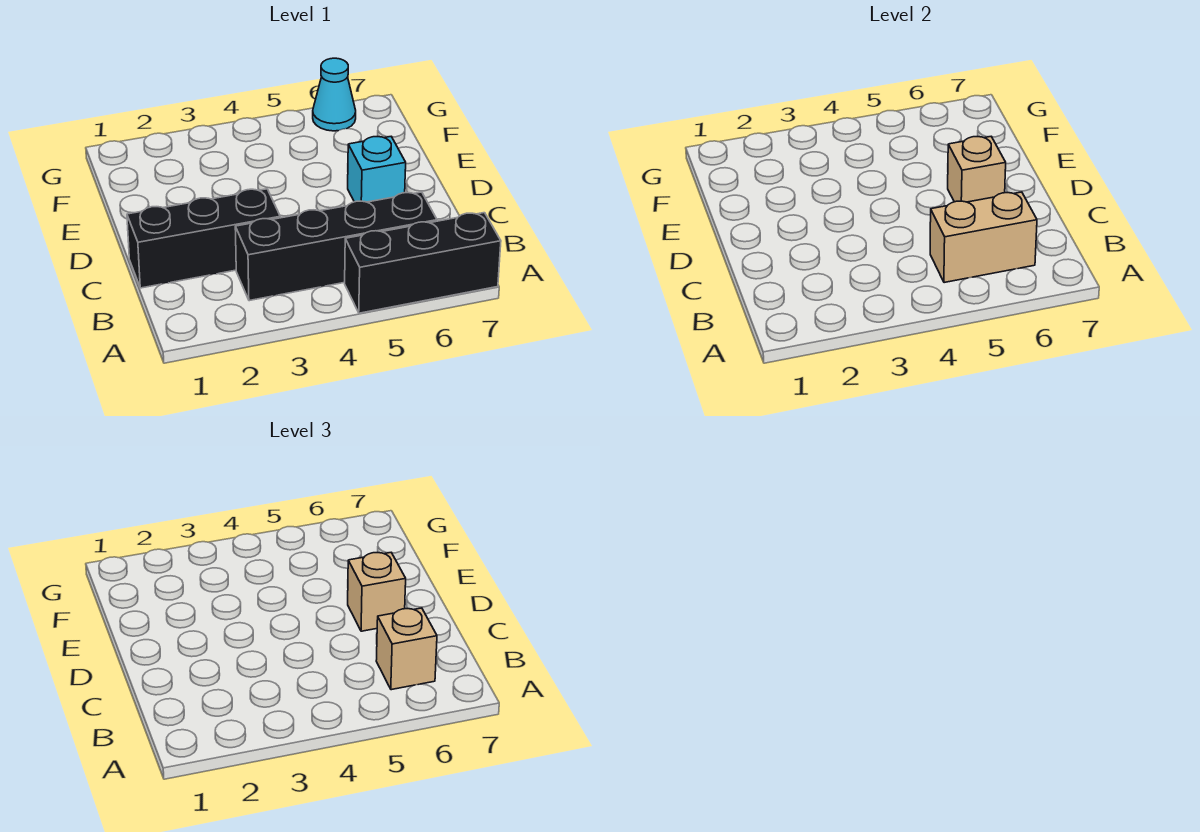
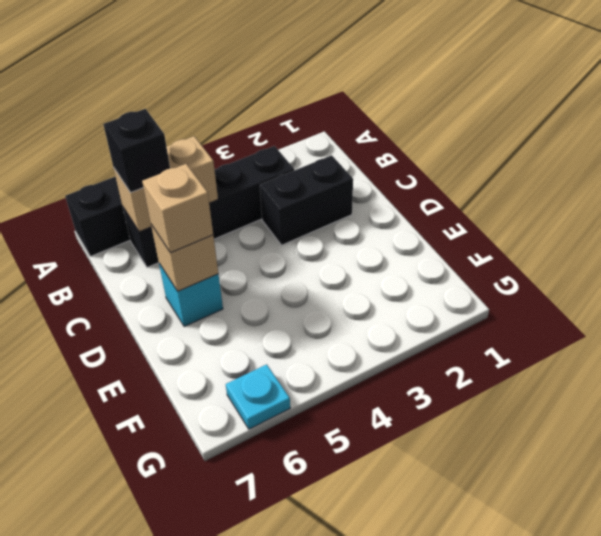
tan brick B6 level 3 -> black brick B6 level 3
black brick C1:C3 level 1 -> black brick C2:C3 level 1
cyan cone G6 level 1 -> cyan plate G6 level 1

